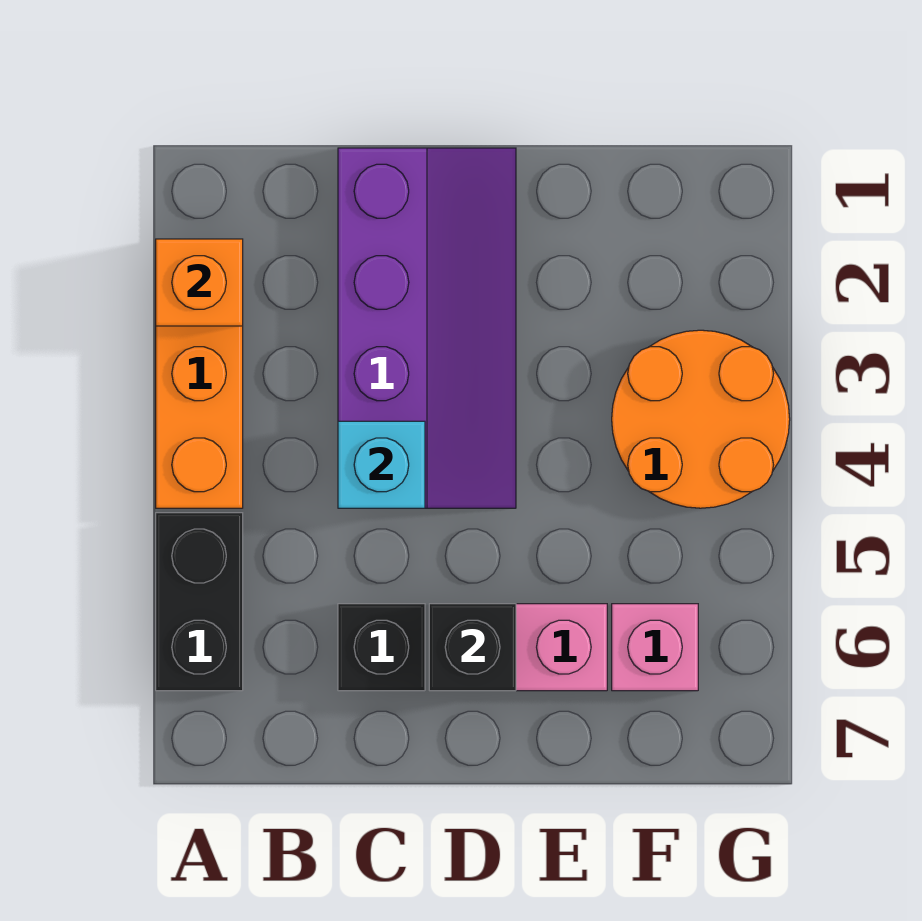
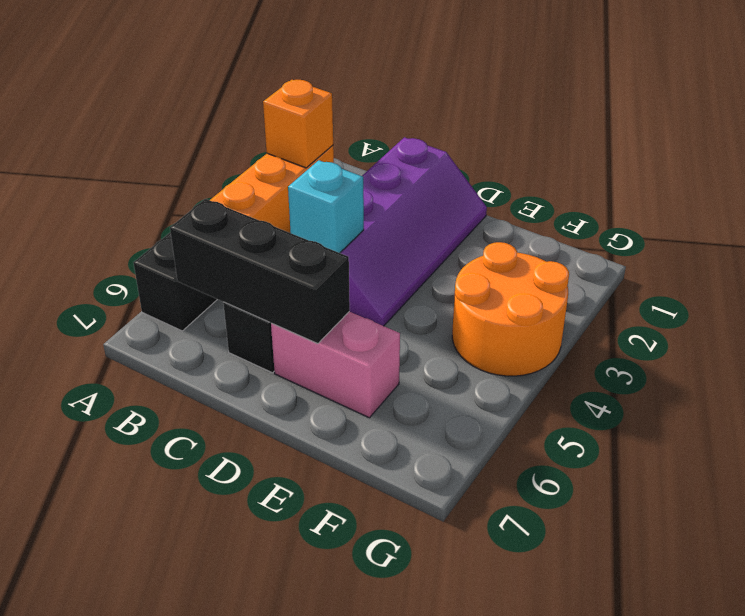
black brick D6 level 2 -> black brick B6:D6 level 2
pink brick F6 level 1 -> none

